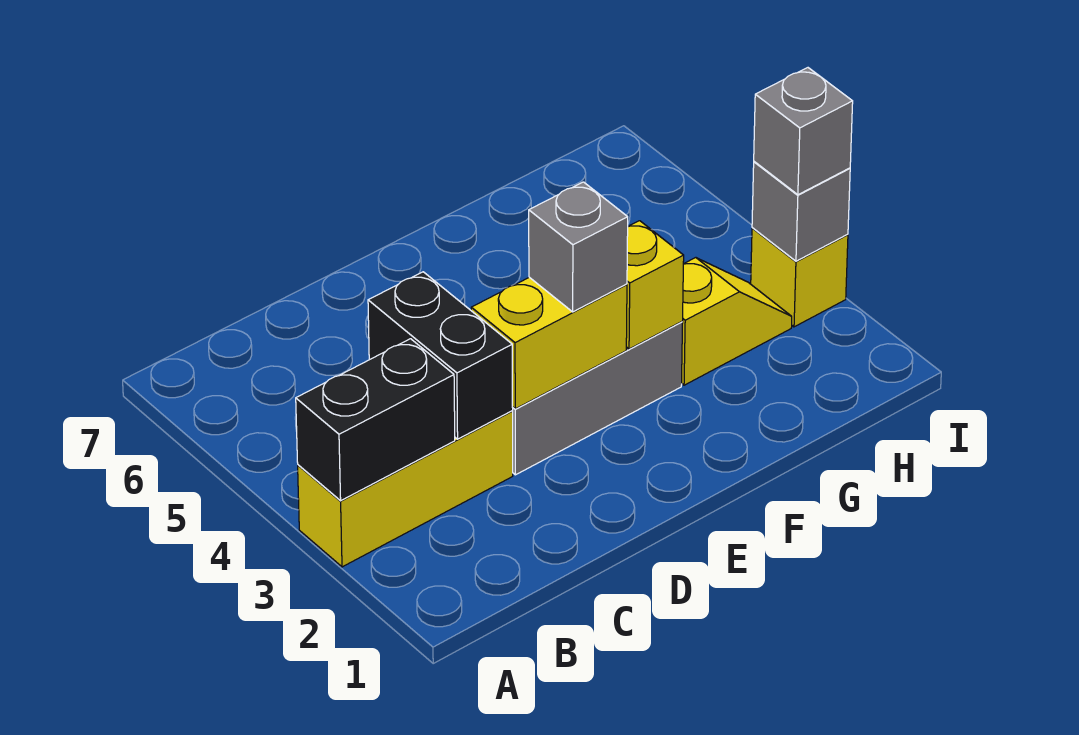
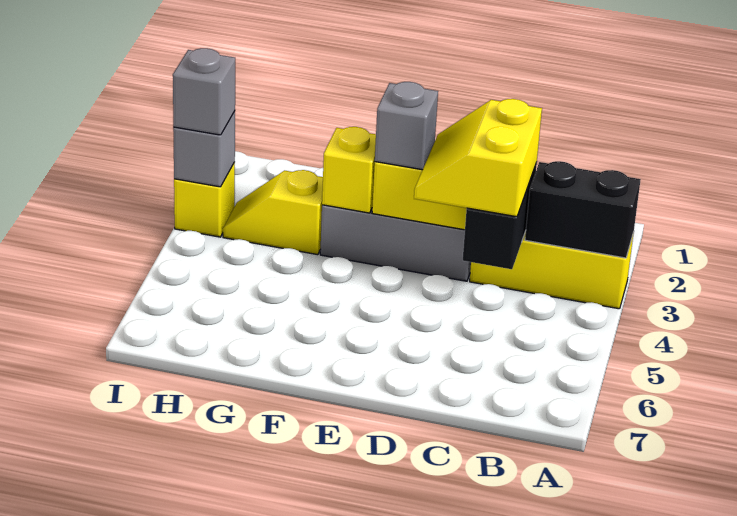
none -> yellow slope C3:D4 level 3 top C

